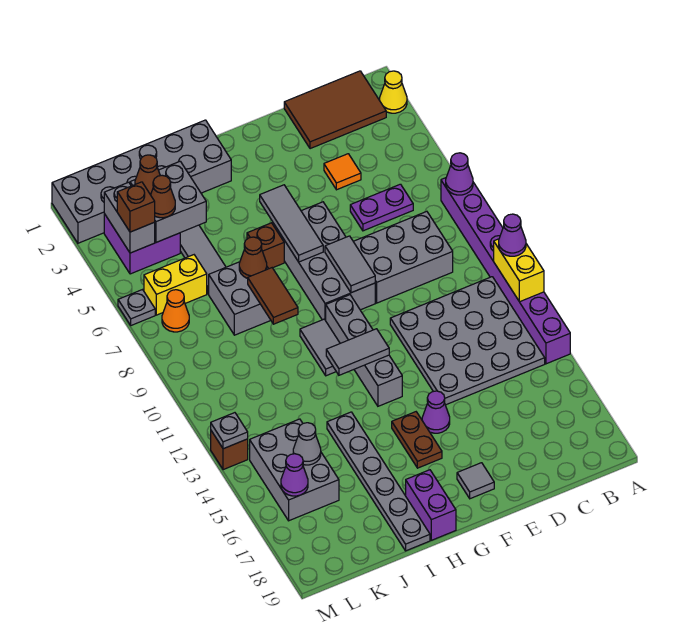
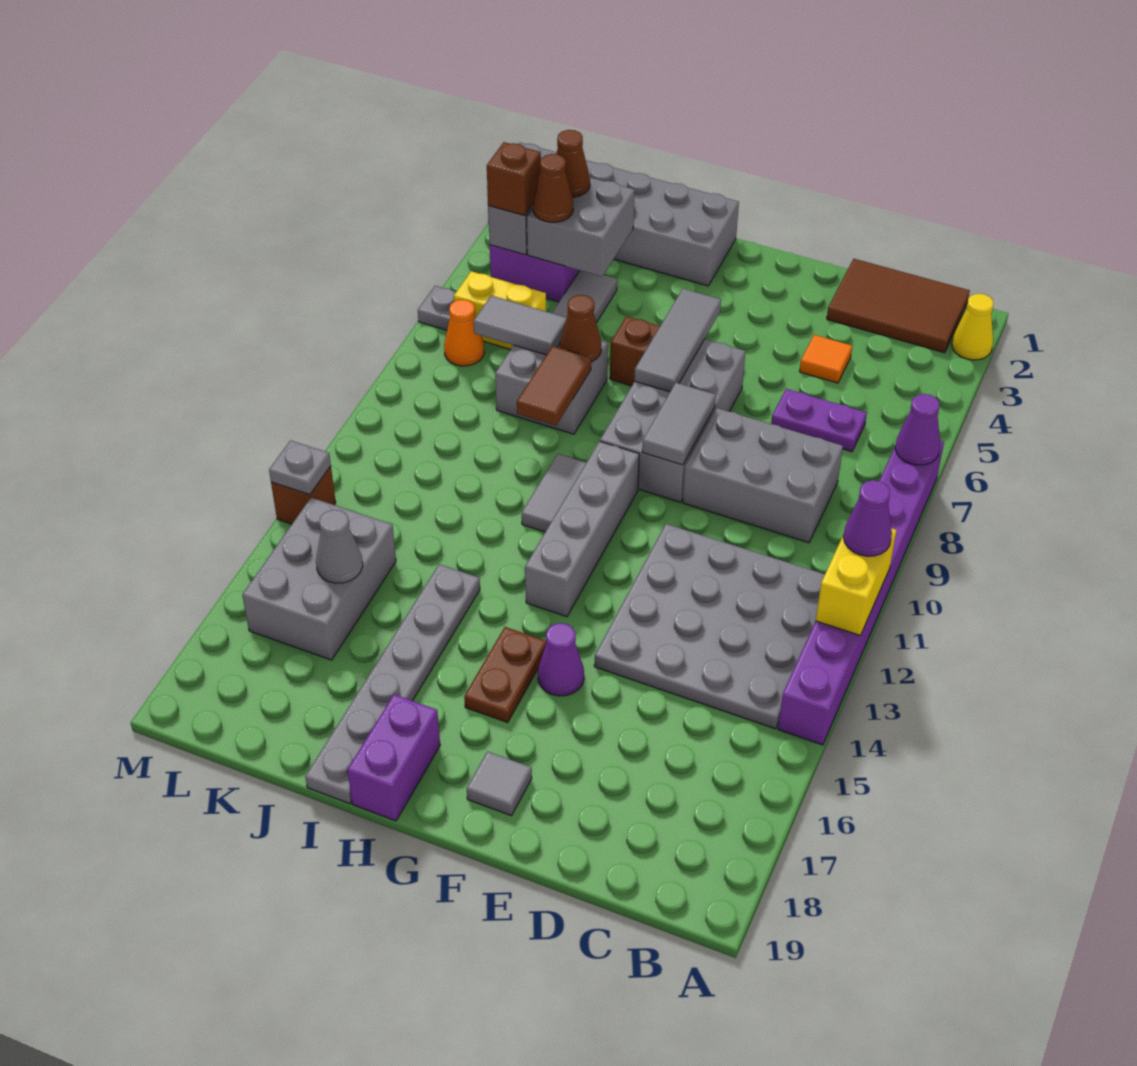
grey tile G12:H12 level 2 -> grey tile J7:K7 level 2
purple cone L16 level 2 -> none

